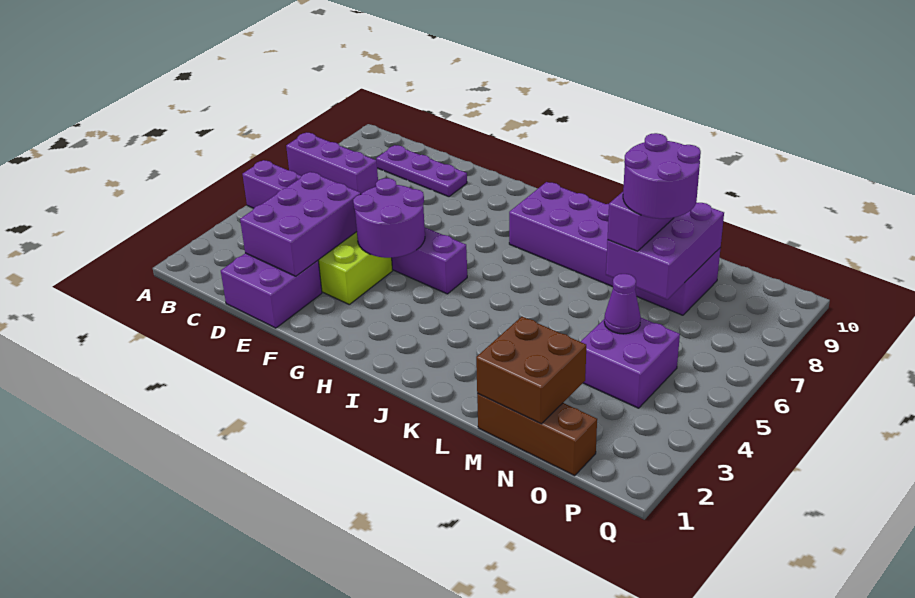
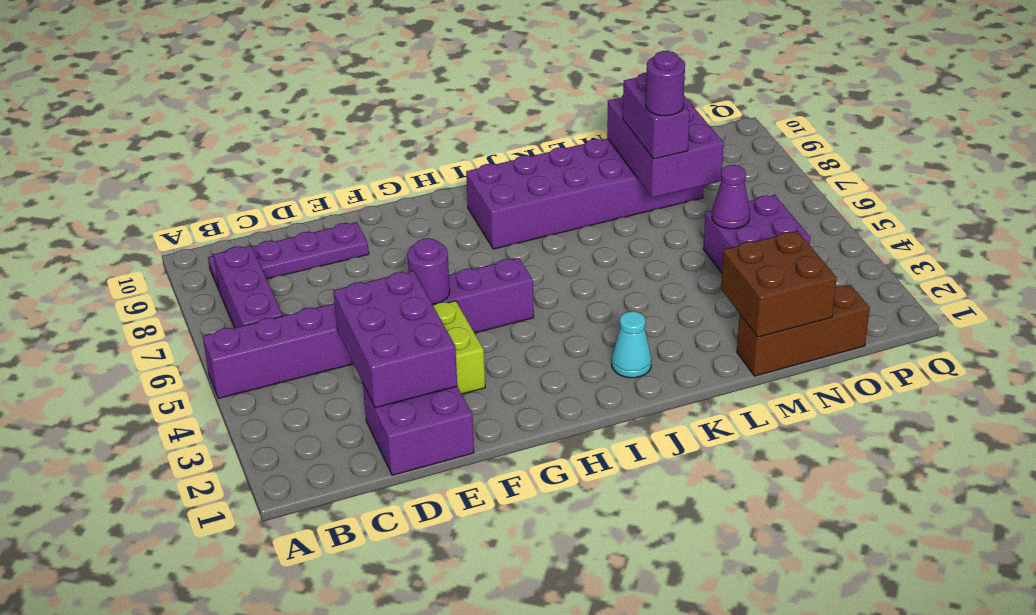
purple brick A7:C7 level 1 -> purple brick B6:B8 level 1
purple plate C9:E9 level 1 -> purple plate B9:E9 level 1
purple round brick F4:G5 level 2 -> purple round brick F5 level 2
none -> cyan cone J2 level 1
purple round brick M7:N8 level 4 -> purple round brick M7 level 4

